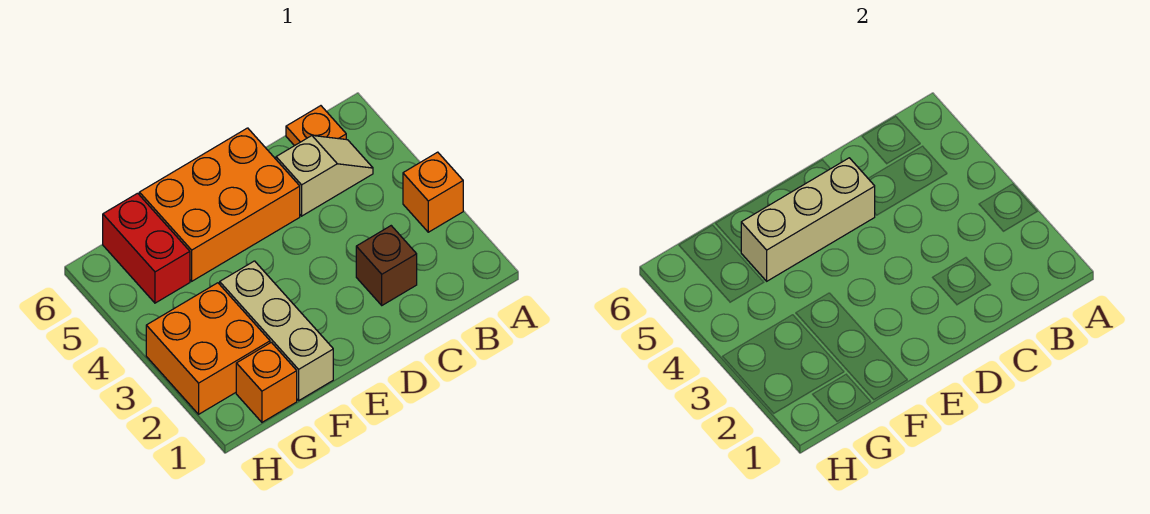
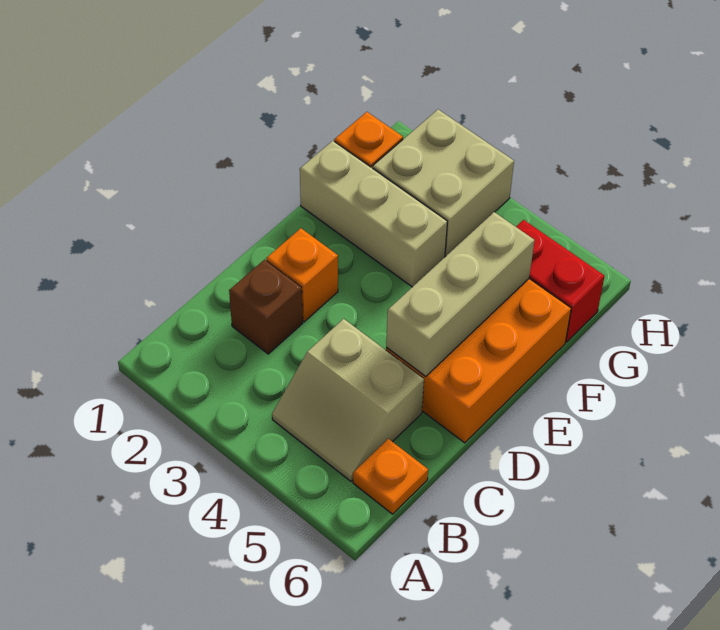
orange brick A3 level 1 -> orange brick D2 level 1
tan slope B5:C5 level 1 top C -> tan slope B4:C5 level 1 top C
orange brick G2:H3 level 1 -> tan brick G2:H3 level 1

